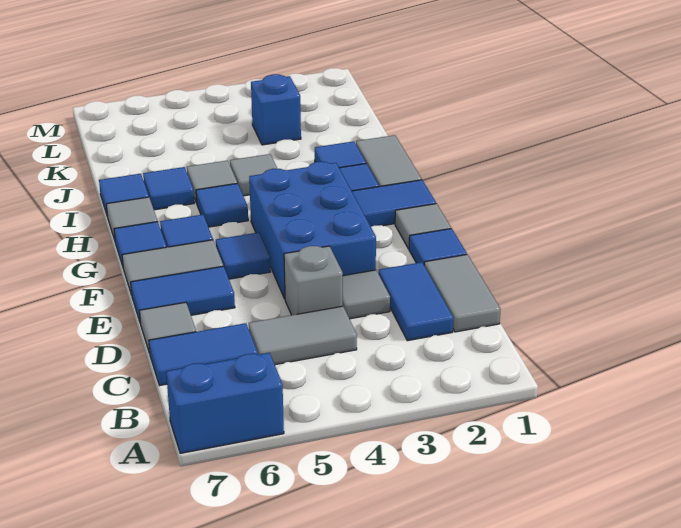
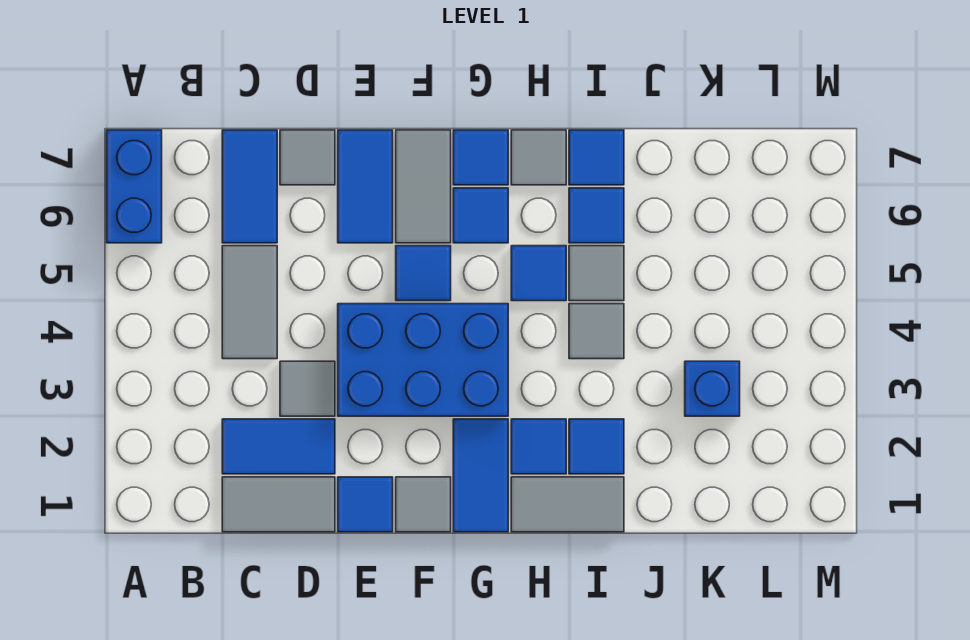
grey brick D4 level 1 -> none

